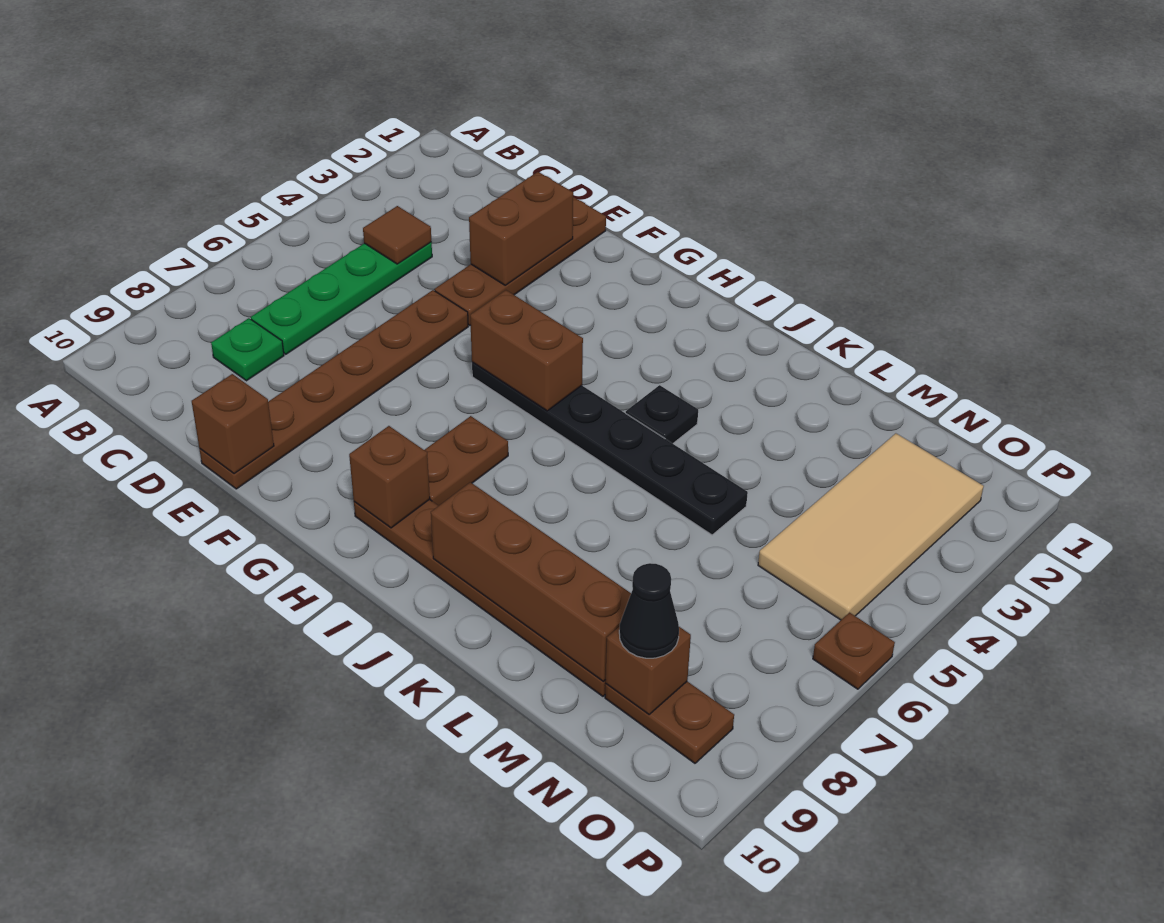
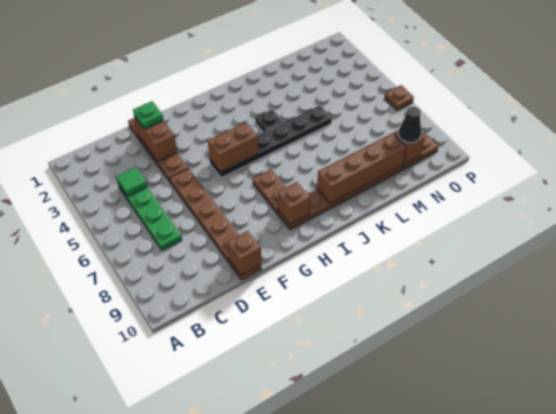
brown tile C4 level 2 -> green tile C4 level 2
green plate C8 level 1 -> green plate E2 level 3
tan tile N2:O5 level 1 -> none

